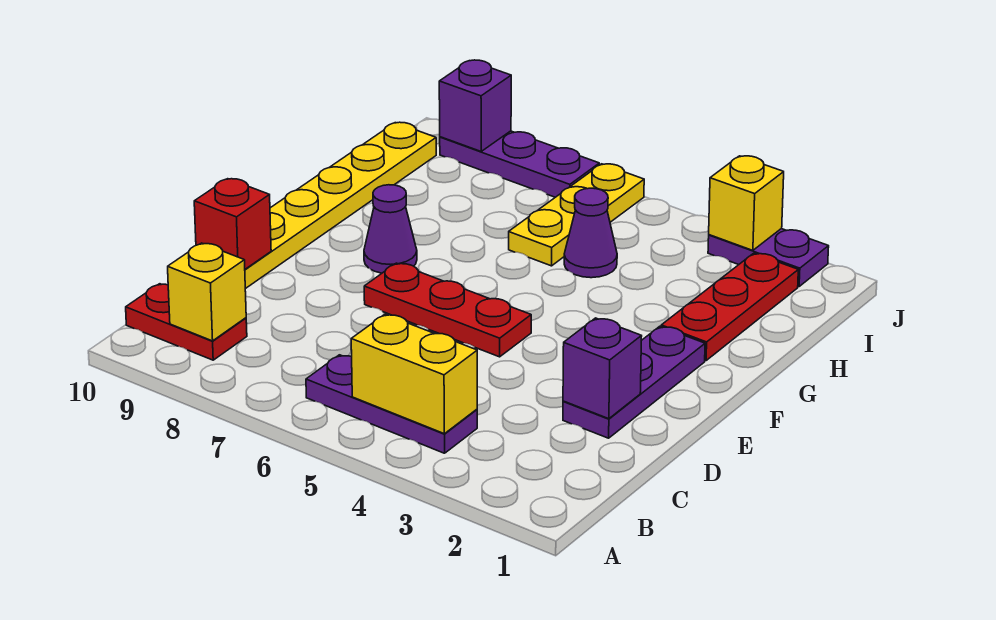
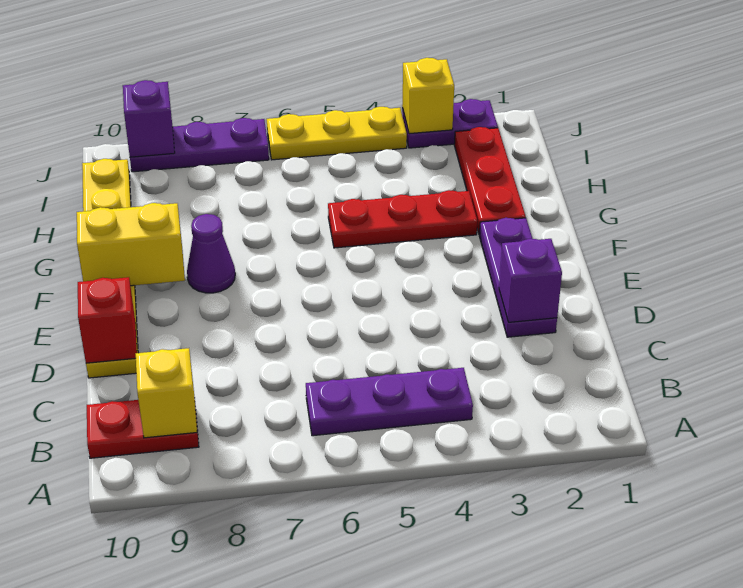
yellow brick B4:B5 level 2 -> yellow brick F9:F10 level 2
red plate E5:E7 level 1 -> red plate G3:G5 level 1
purple cone H5 level 1 -> none
yellow plate H6:J6 level 1 -> yellow plate J4:J6 level 1

